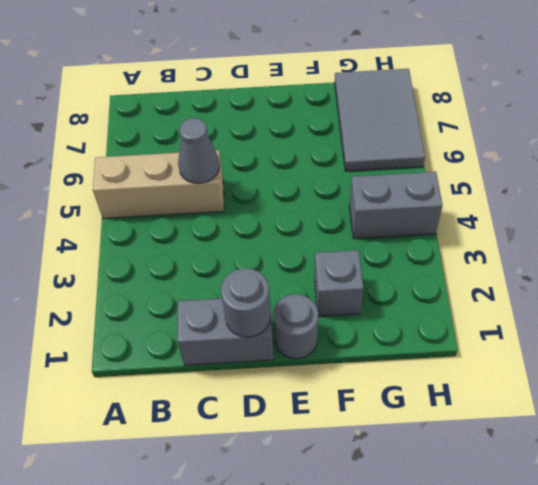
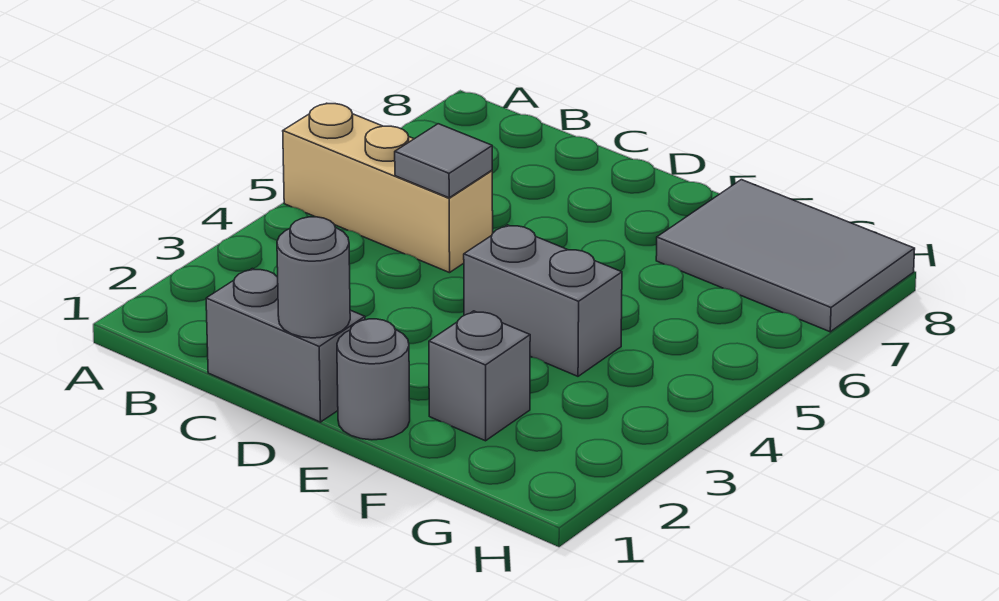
grey cone C5 level 2 -> grey tile C5 level 2
grey brick G4:H4 level 1 -> grey brick E4:F4 level 1
grey tile G6:H8 level 1 -> grey tile F7:H8 level 1

